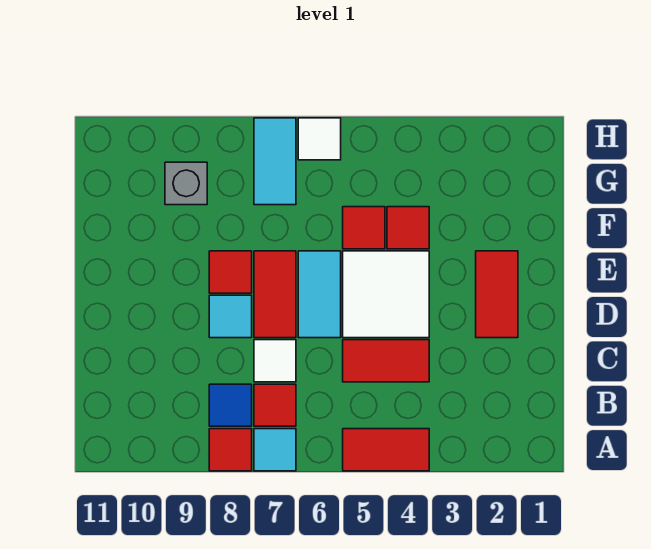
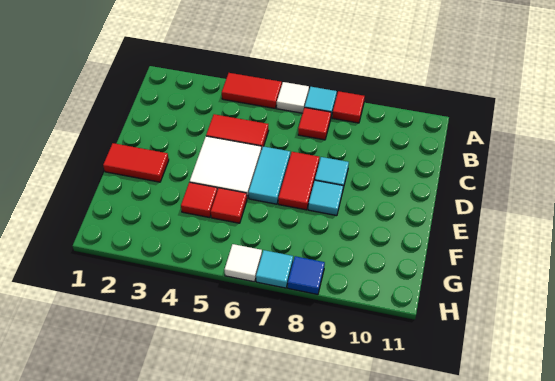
blue tile B8 level 1 -> blue tile H8 level 1
white tile C7 level 1 -> white tile A6 level 1
red tile D2:E2 level 1 -> red tile E1:E2 level 1
red tile E8 level 1 -> cyan tile E8 level 1
cyan tile G7:H7 level 1 -> cyan tile H7 level 1
grey brick G9 level 1 -> none

